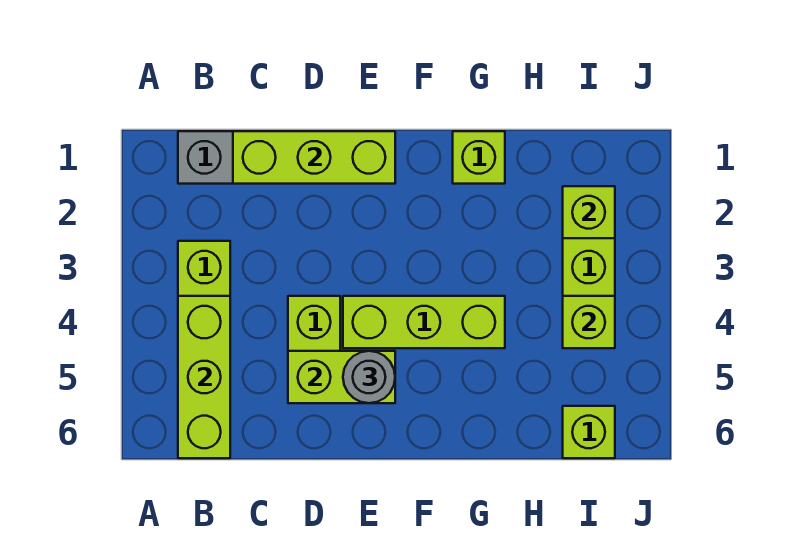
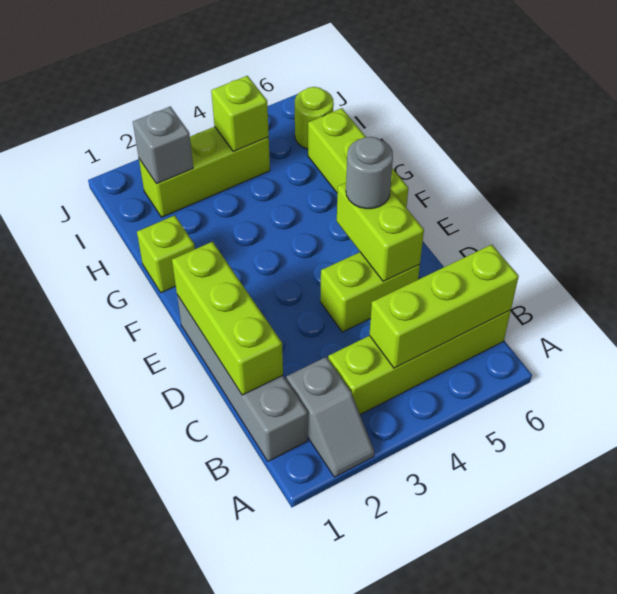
none -> grey slope A2:B2 level 1 top B
lime brick E4:G4 level 1 -> lime brick F6:H6 level 1
lime brick I2 level 2 -> grey brick I2 level 2
lime brick I6 level 1 -> lime round brick I6 level 1

